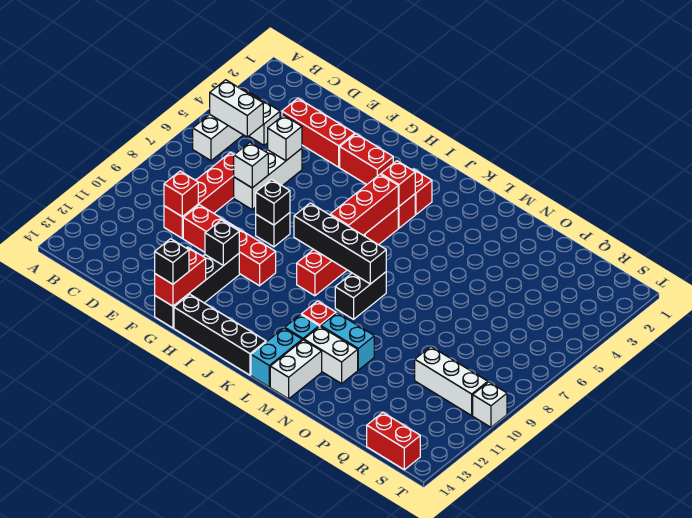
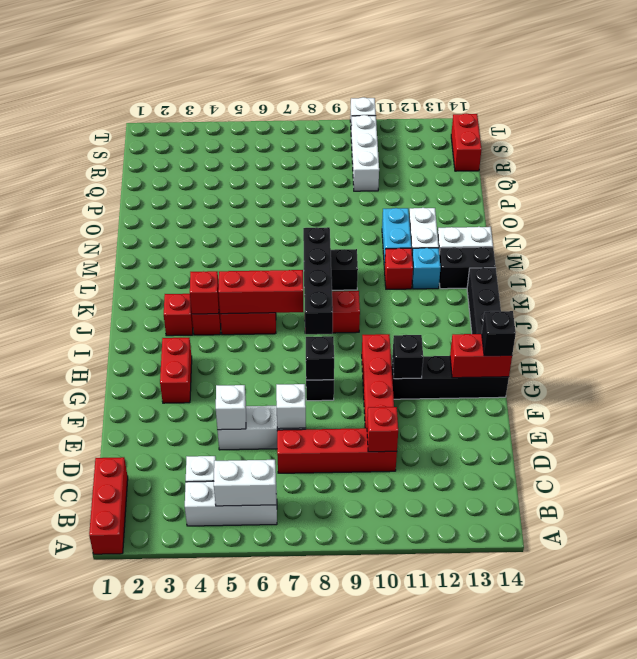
white brick B5:C5 level 2 -> white brick B5:B6 level 2
red brick D3:F3 level 1 -> red brick A1:C1 level 1
cyan brick L13:L14 level 1 -> black brick L13:L14 level 1

